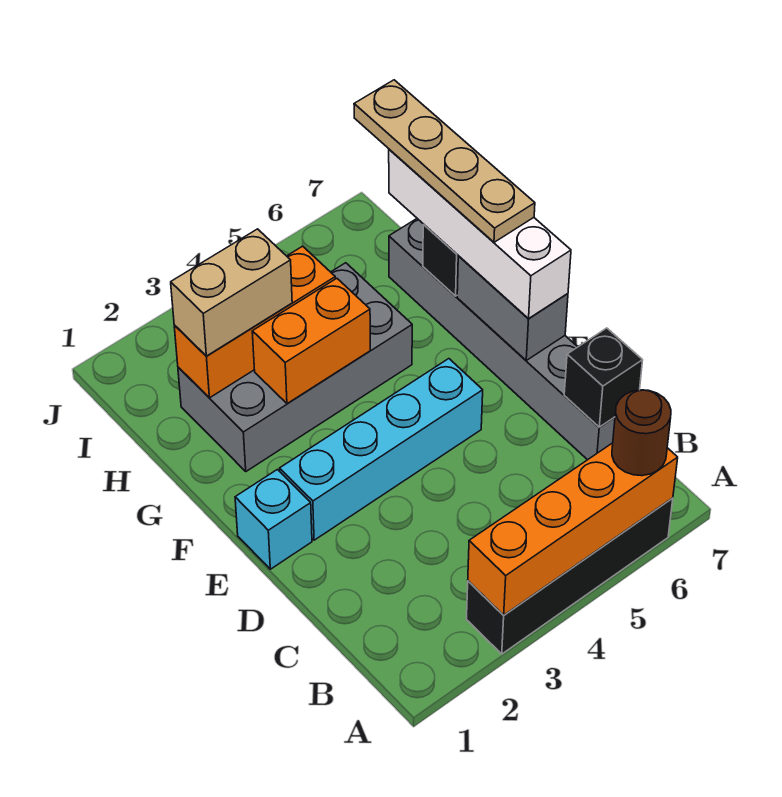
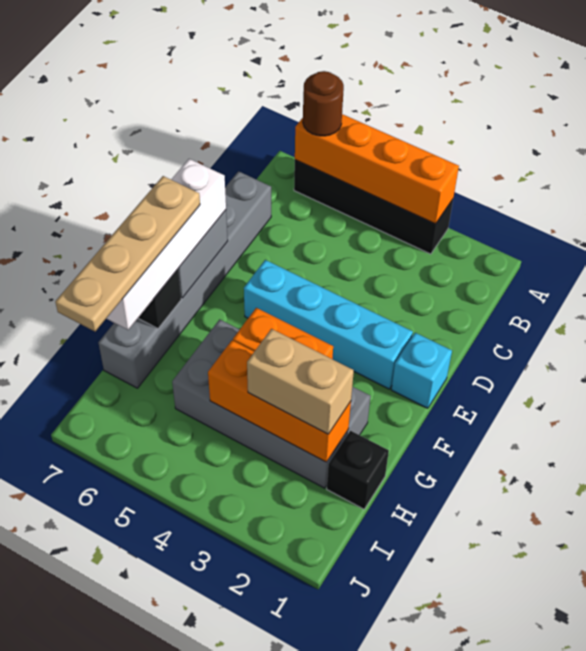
black brick C7 level 2 -> black brick H1 level 1

